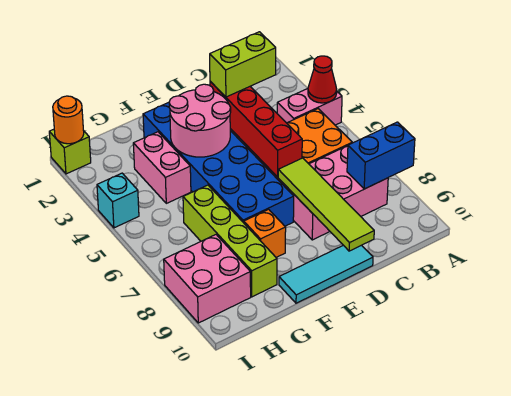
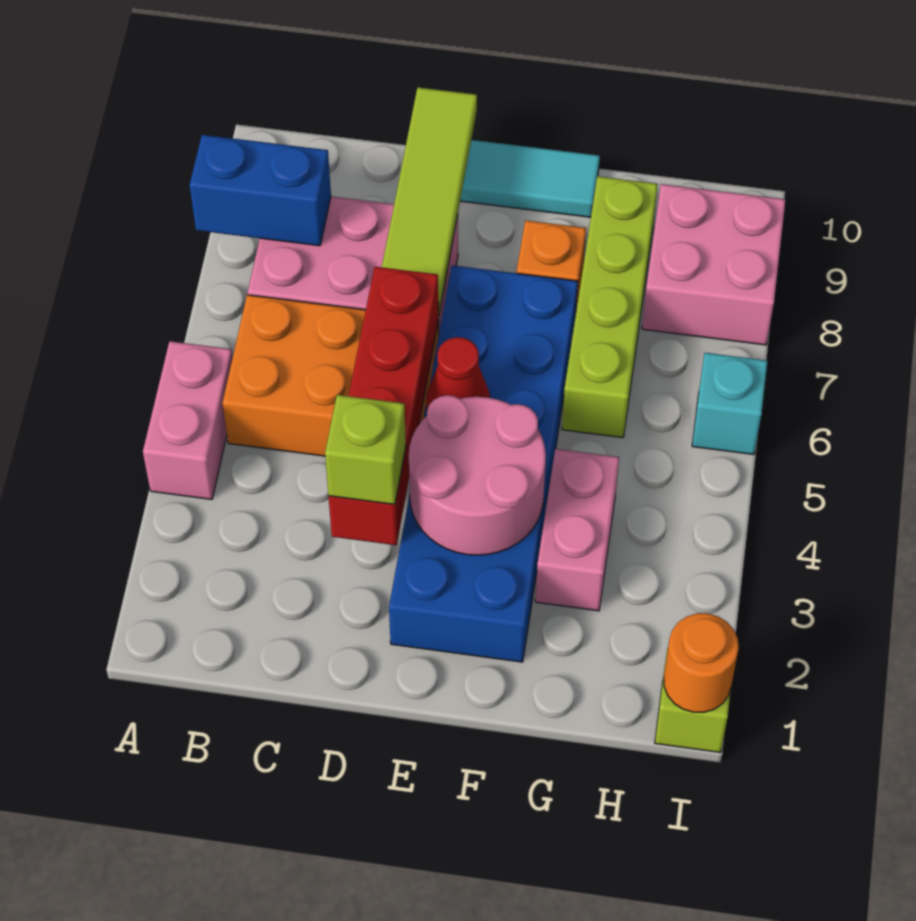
pink brick A4:B4 level 1 -> pink brick A4:A5 level 1
red cone A4 level 2 -> red cone E5 level 2
lime brick C3:D3 level 3 -> lime brick D3 level 3
cyan brick I4 level 1 -> cyan brick I6 level 1

